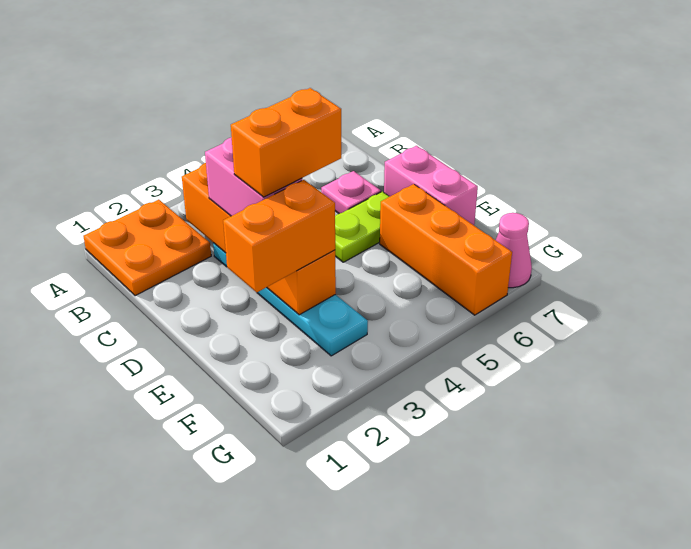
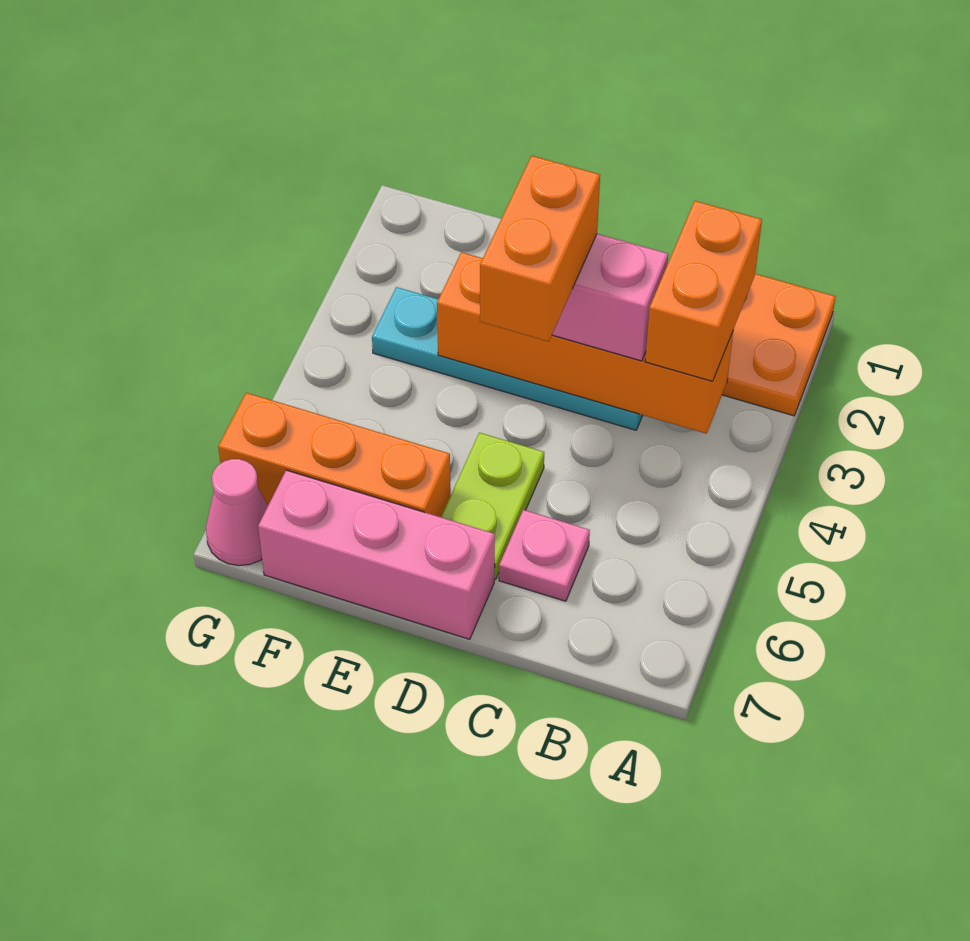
pink brick D7:E7 level 1 -> pink brick D7:F7 level 1
orange brick E2:E3 level 3 -> orange brick B2:B3 level 3

